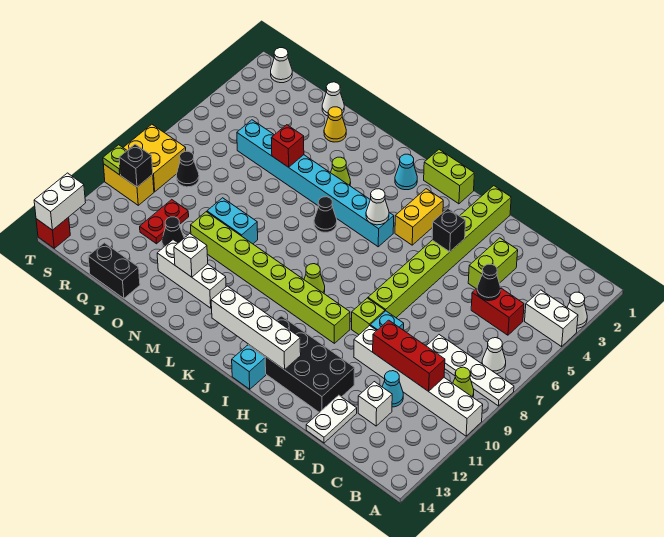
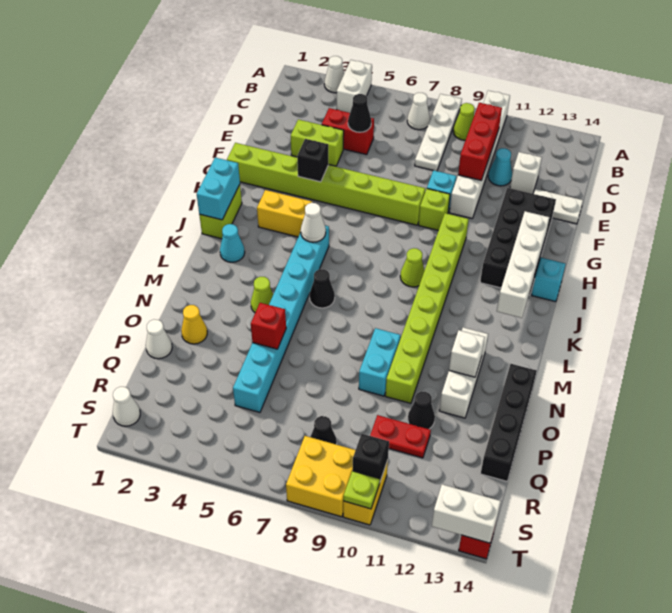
red brick C5:D5 level 1 -> red brick D4:D5 level 1
none -> cyan brick I1:J1 level 2
black brick P14:Q14 level 1 -> black brick N14:Q14 level 1

